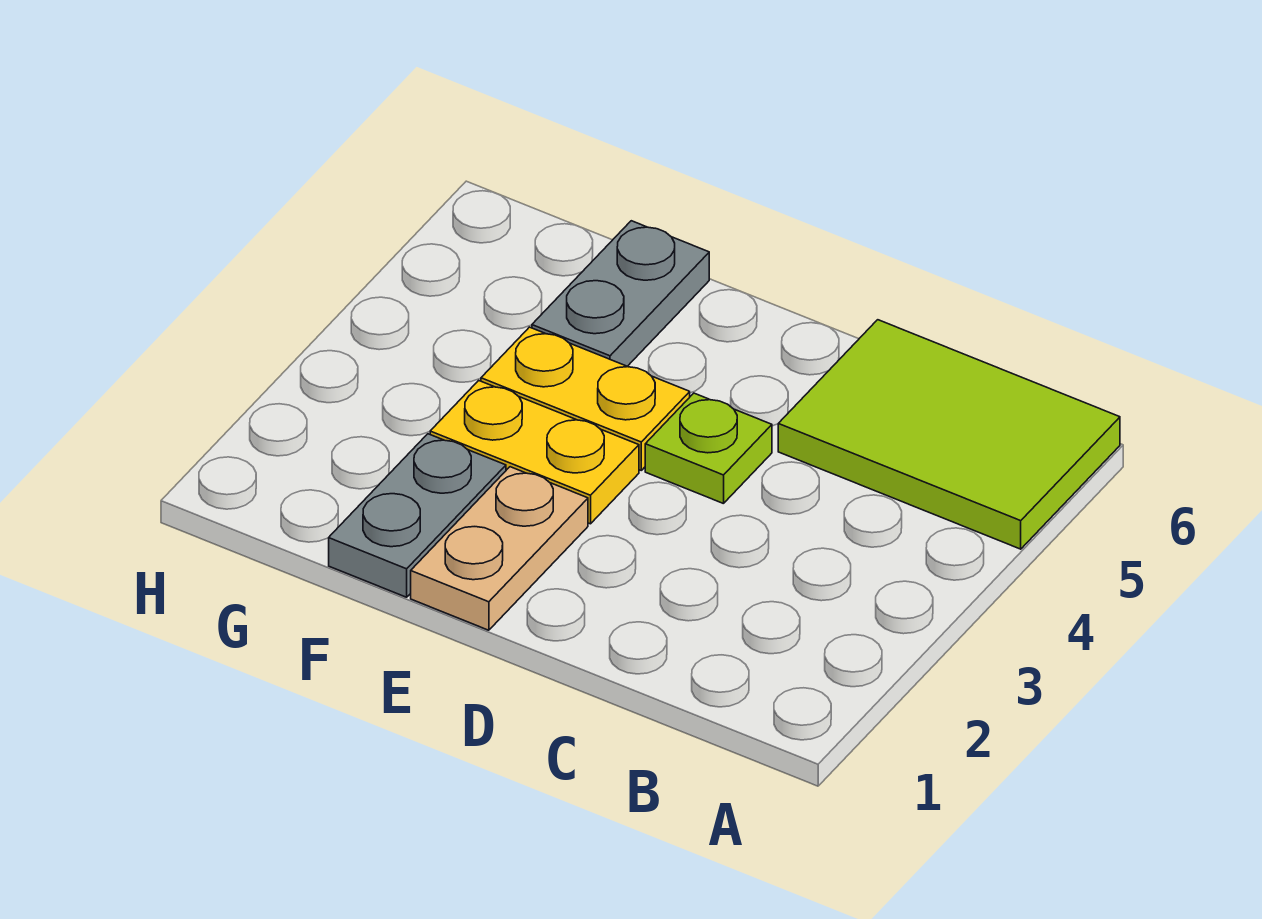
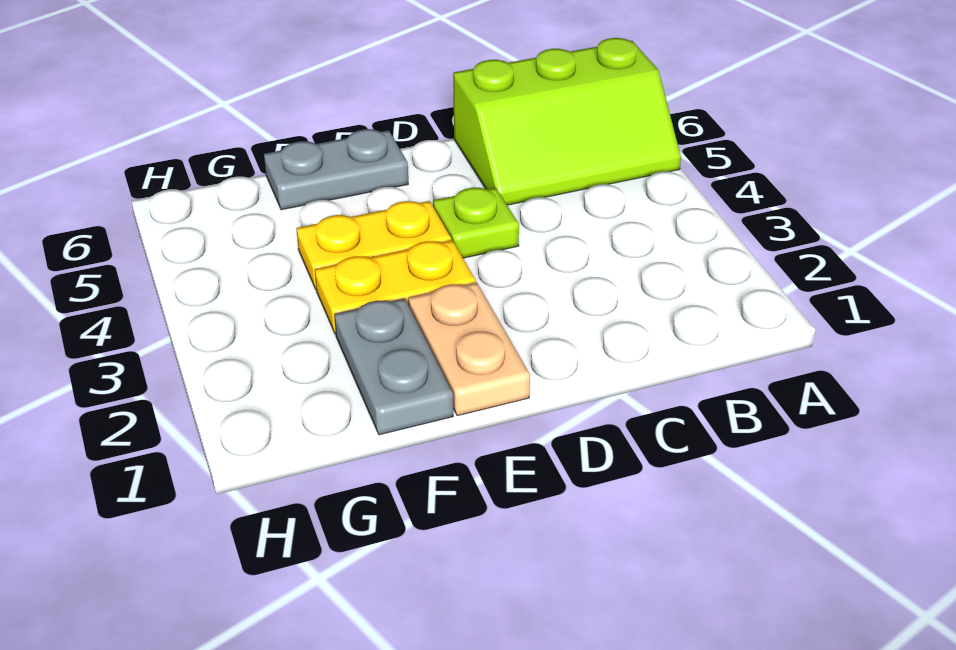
lime tile A5:C6 level 1 -> lime slope A5:C6 level 1 top 6
grey plate F5:F6 level 1 -> grey plate E6:F6 level 1

